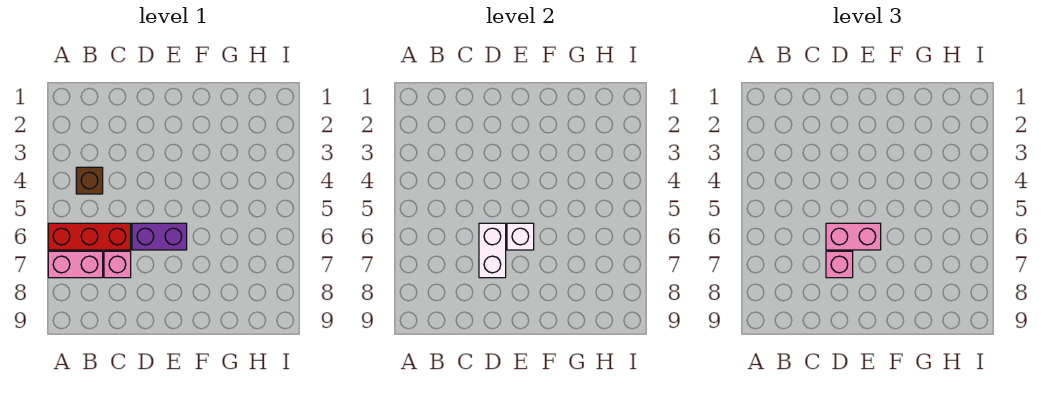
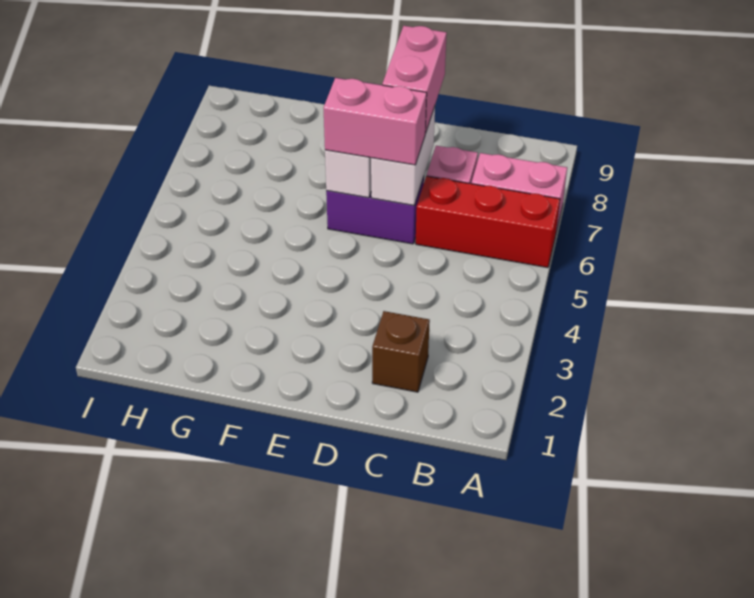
brown brick B4 level 1 -> brown brick C2 level 1
pink brick D7 level 3 -> pink brick D7:D8 level 3

